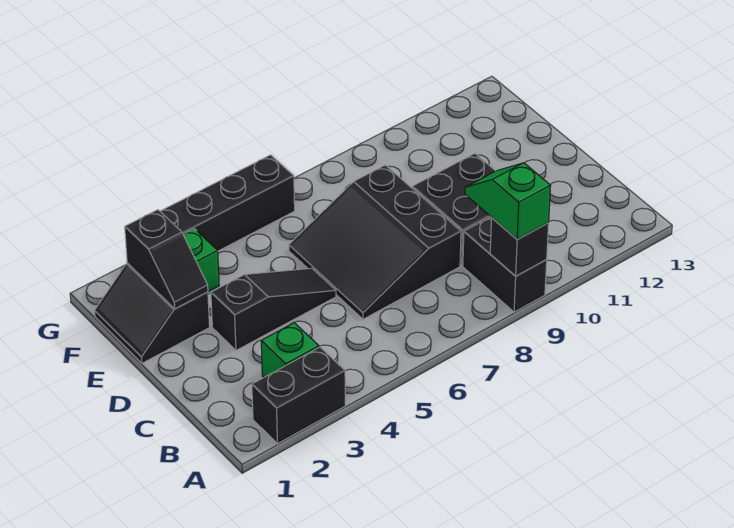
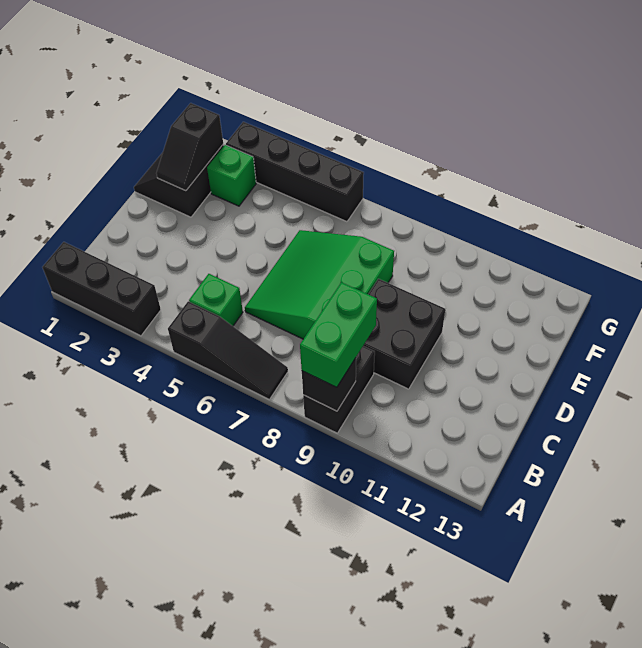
black brick A2:A3 level 1 -> black brick A1:A3 level 1
green slope A9:B9 level 3 top A -> green brick A9:B9 level 3
green brick B3 level 1 -> green brick B5 level 1
black slope C6:E8 level 1 top 8 -> green slope C6:E8 level 1 top 8
black slope D3:D5 level 1 top 3 -> black slope A5:A7 level 1 top 5

